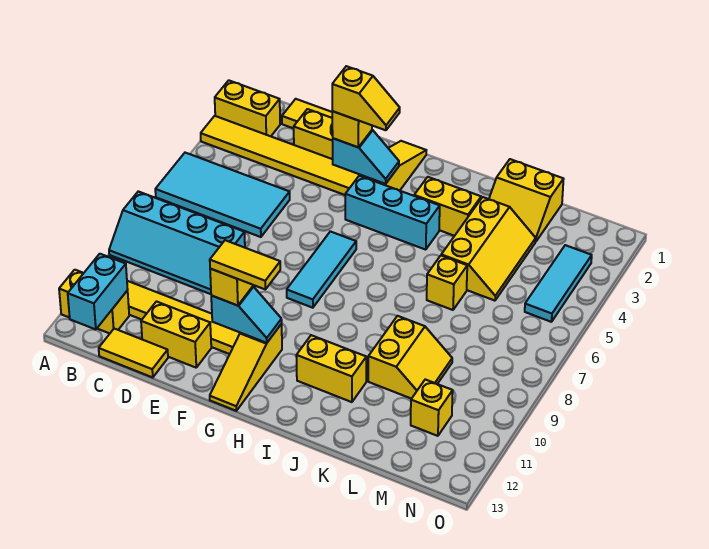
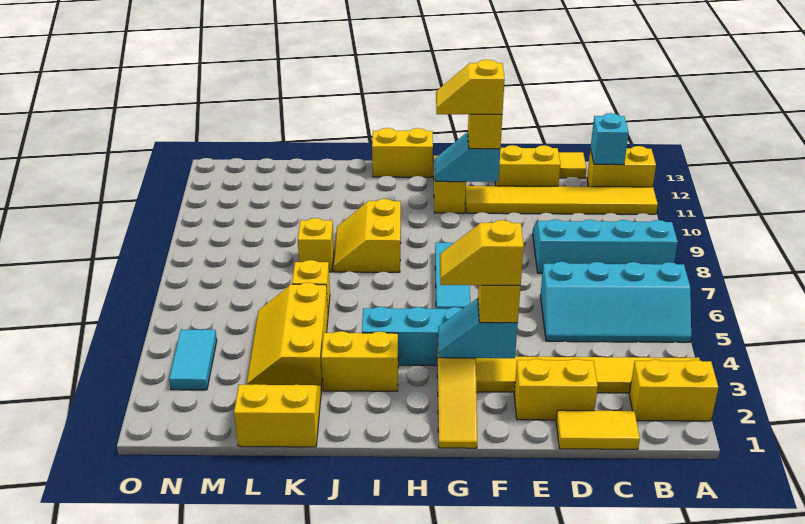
cyan tile A5:D6 level 1 -> cyan slope A5:D6 level 1 top 6
cyan brick B12:B13 level 2 -> cyan brick B12 level 2
yellow tile F11:G11 level 4 -> yellow slope F11:G11 level 4 top F
yellow brick I11:J11 level 1 -> yellow brick H13:I13 level 1
yellow slope K9:L10 level 1 top K -> yellow slope I8:J9 level 1 top I
yellow brick M11 level 1 -> yellow brick K8 level 1
cyan tile N3:N5 level 1 -> cyan tile N3:N4 level 1

